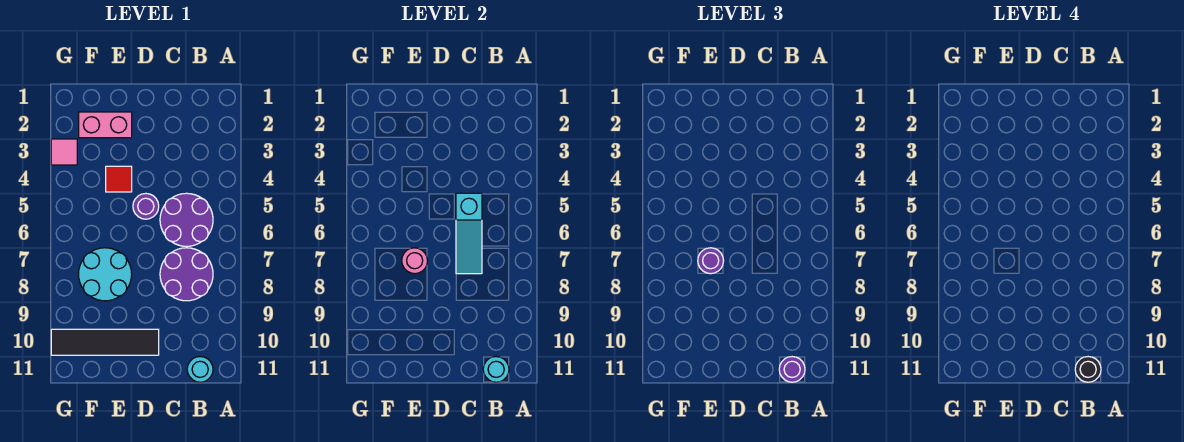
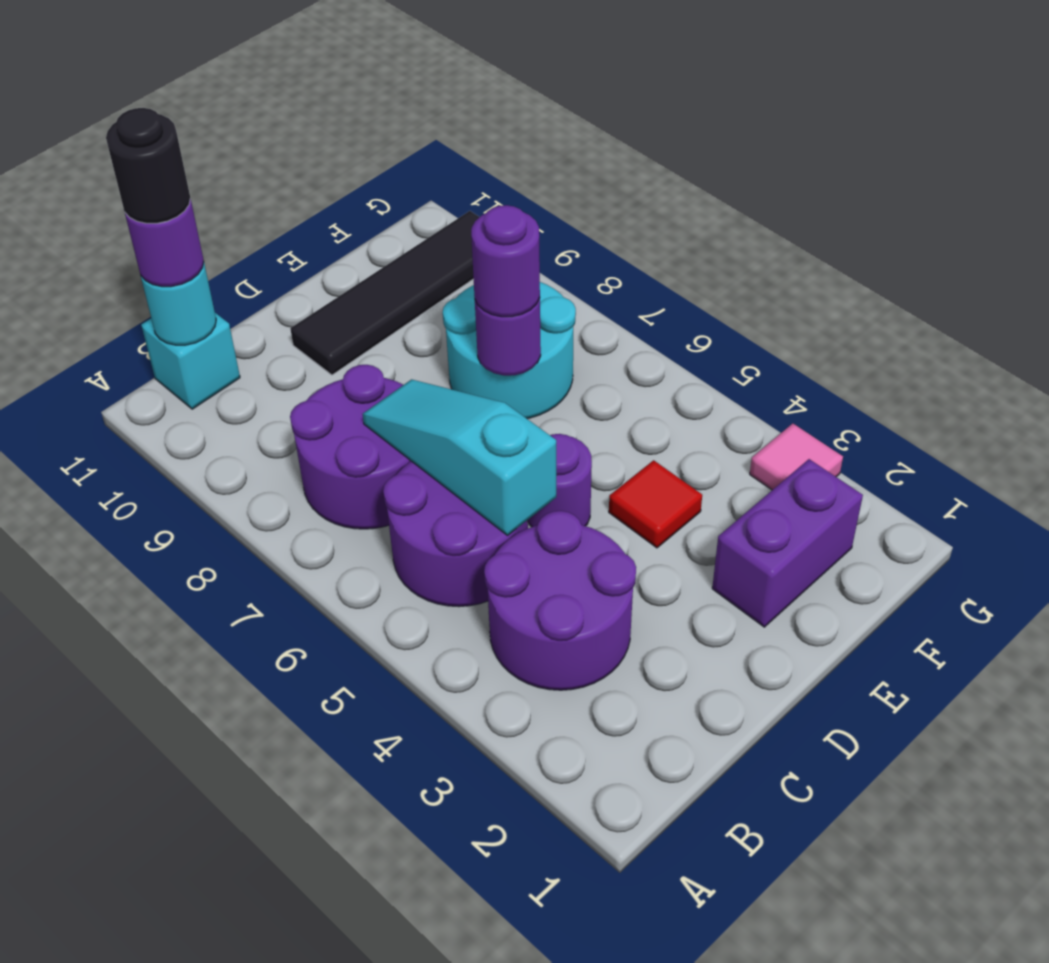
none -> purple round brick B3:C4 level 1
cyan round brick B11 level 1 -> cyan brick B11 level 1
pink brick E2:F2 level 1 -> purple brick E2:F2 level 1
pink round brick E7 level 2 -> purple round brick E7 level 2

